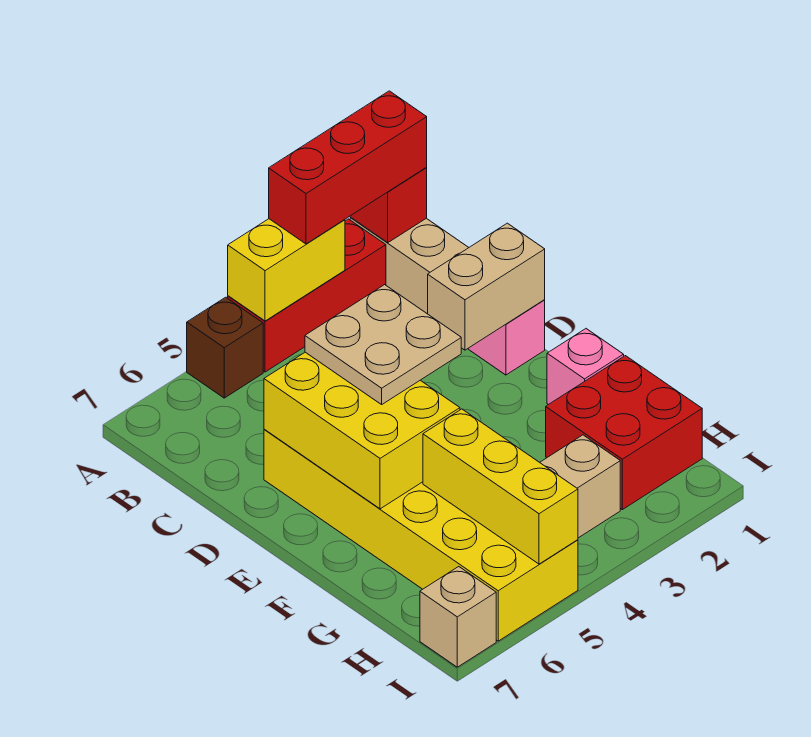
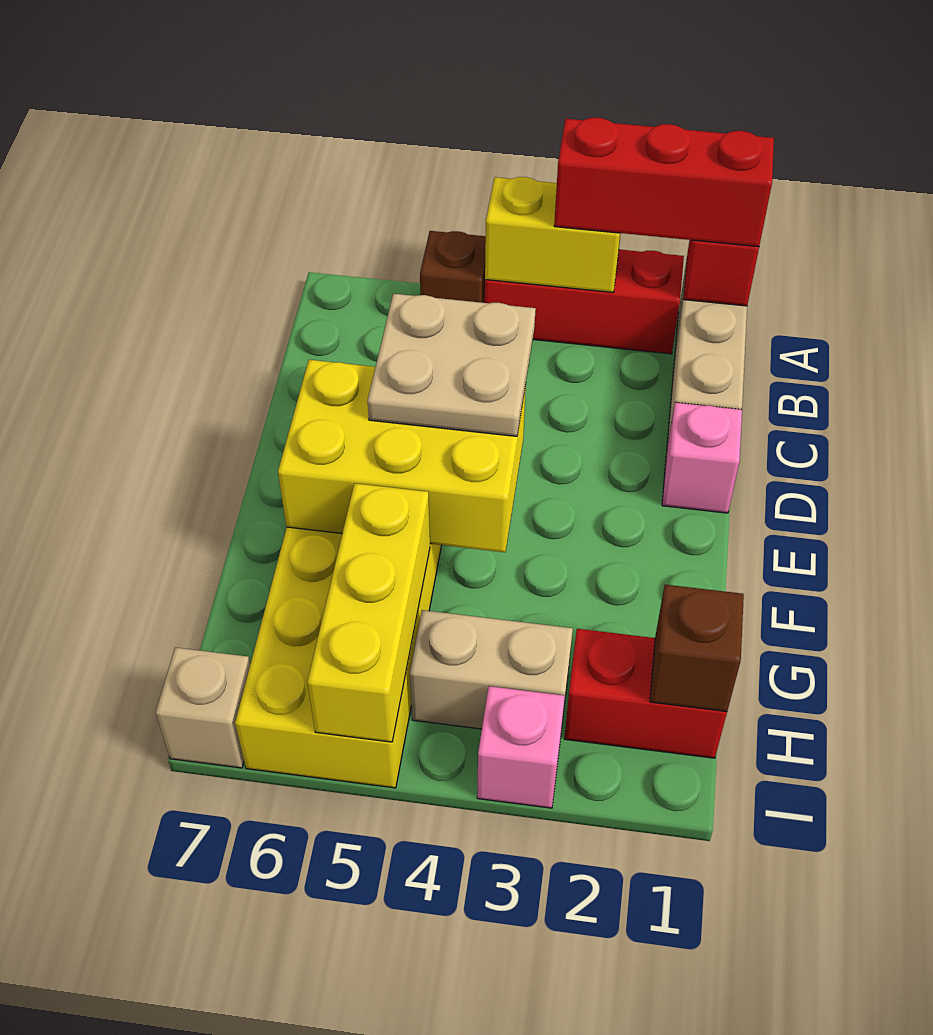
tan brick D1:D2 level 2 -> none
yellow brick D5:F6 level 2 -> yellow brick E4:F6 level 2
pink brick F1 level 1 -> pink brick I3 level 1
red brick G1:H2 level 1 -> red brick H1:H2 level 1
none -> brown brick H1 level 2

